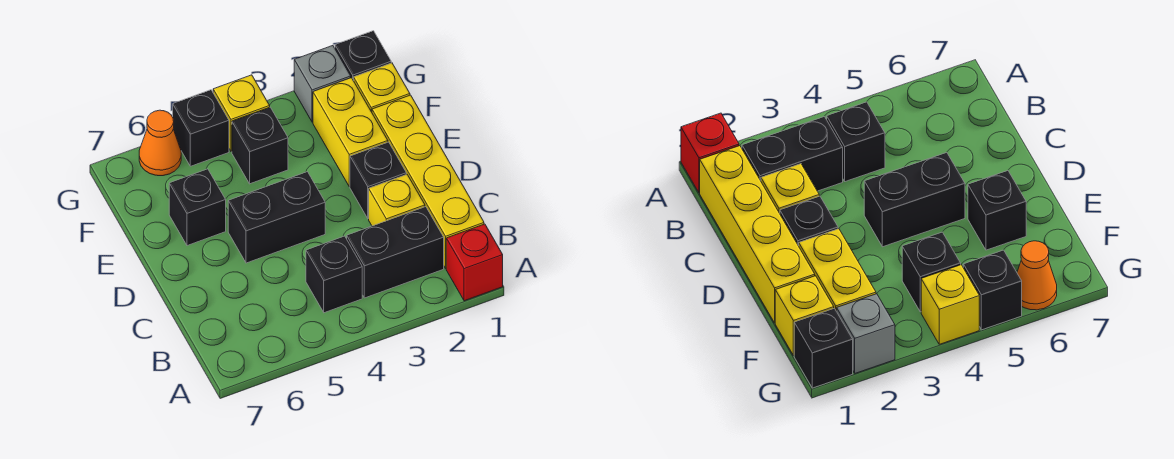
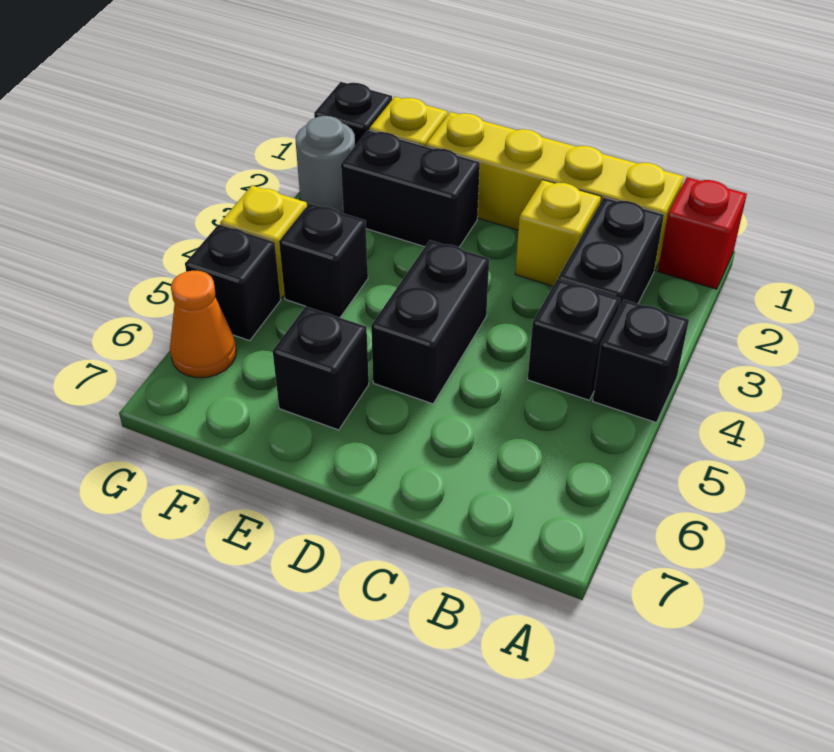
black brick D2 level 1 -> black brick A4 level 1
yellow brick E2:F2 level 1 -> black brick E2:F2 level 1
grey brick G2 level 1 -> grey round brick G2 level 1

